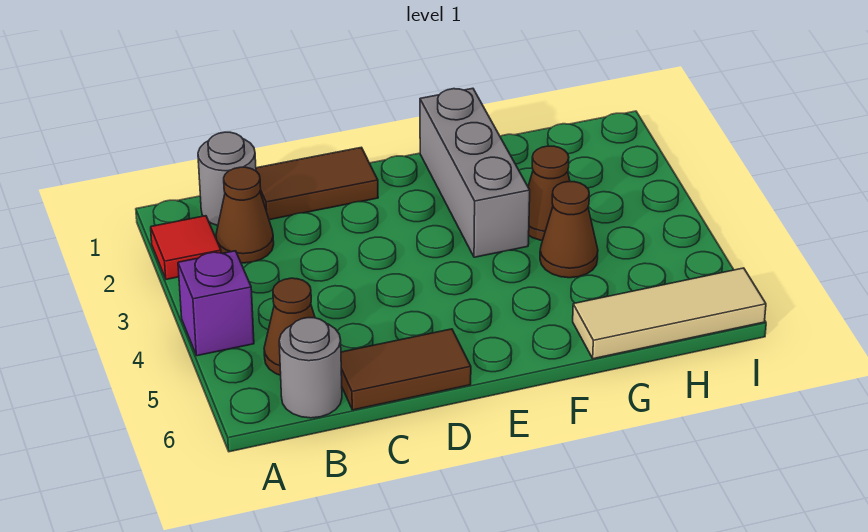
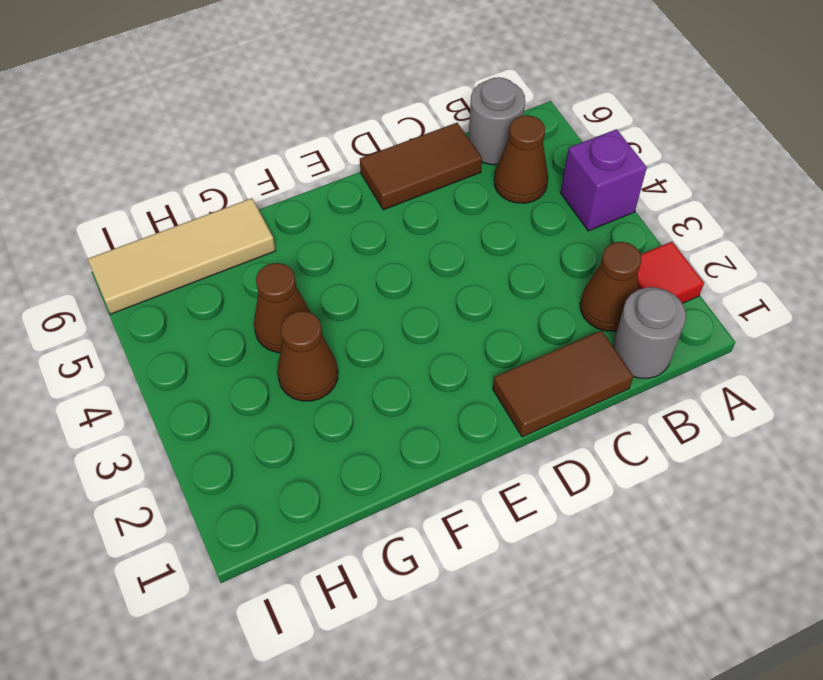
grey brick F1:F3 level 1 -> none

